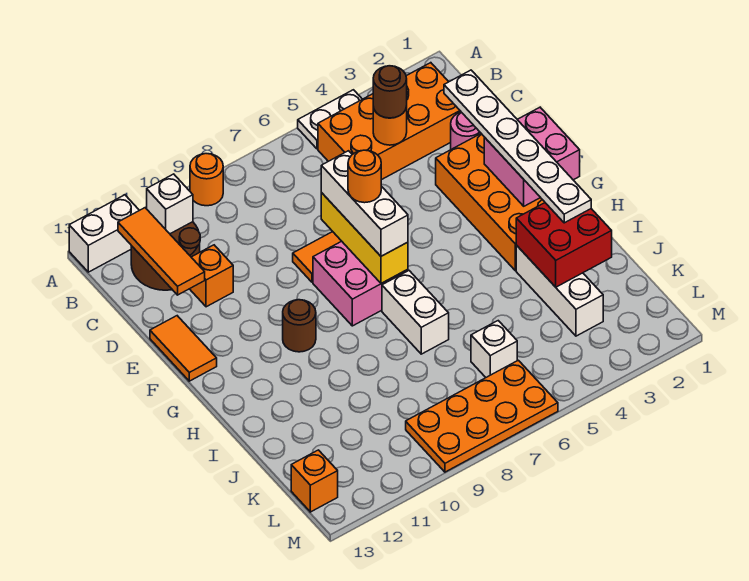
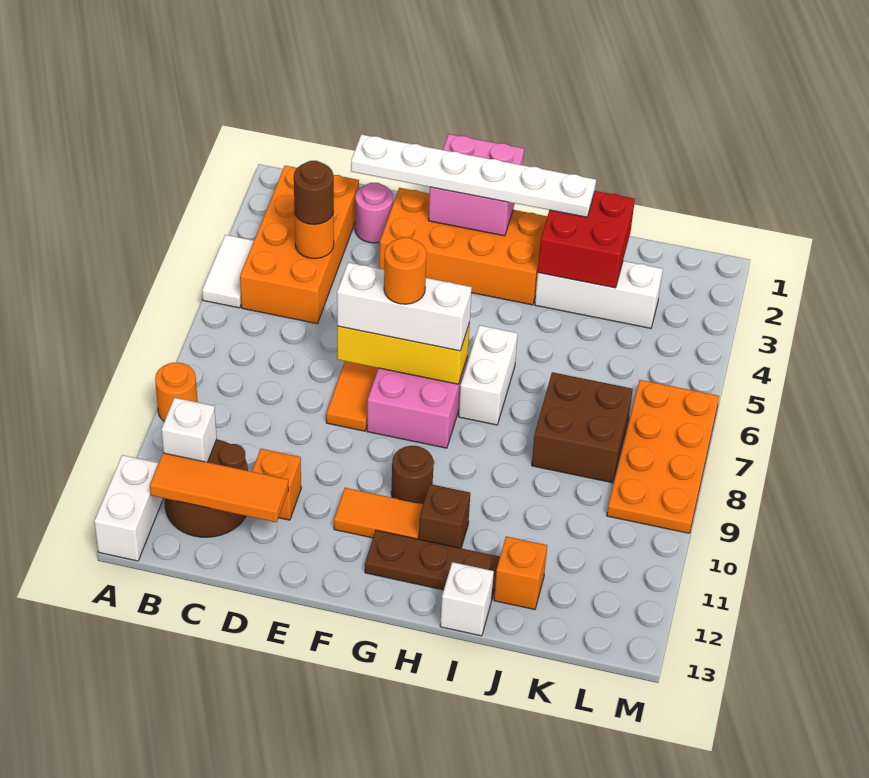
white plate A4:A5 level 1 -> white tile A4:A5 level 1
orange tile E13:F13 level 1 -> orange tile F11:G11 level 1
none -> brown plate G12:I12 level 1
white brick H7:I7 level 1 -> white brick H6:H7 level 1
none -> brown brick H11 level 1
none -> brown brick J7:K8 level 1
white brick K6 level 1 -> white brick I13 level 1
orange brick L13 level 1 -> orange brick J12 level 1

